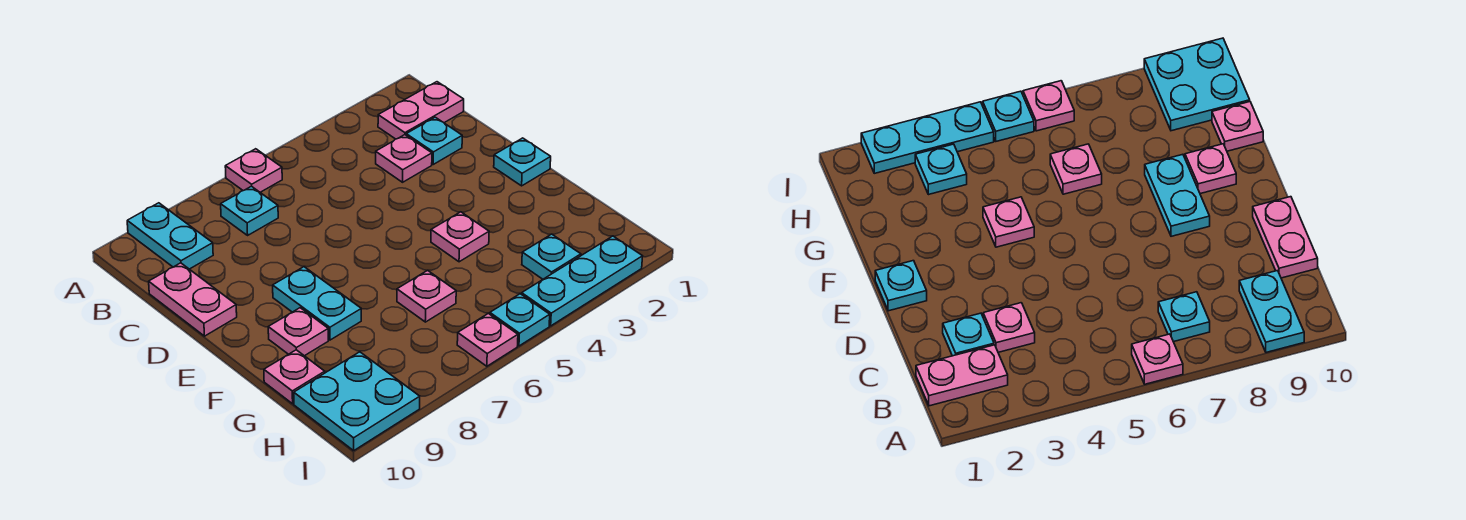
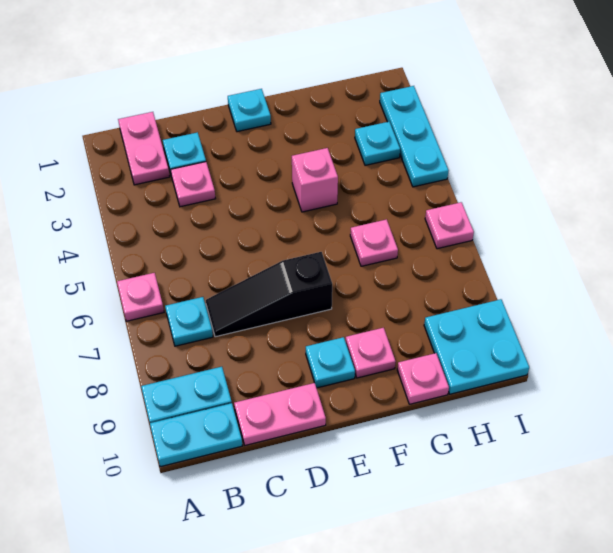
none -> black slope C7:E7 level 1 top E
cyan plate E8:F8 level 1 -> cyan plate A10:B10 level 1
pink plate F4 level 1 -> pink brick F4 level 1
cyan plate I5 level 1 -> cyan plate E9 level 1

